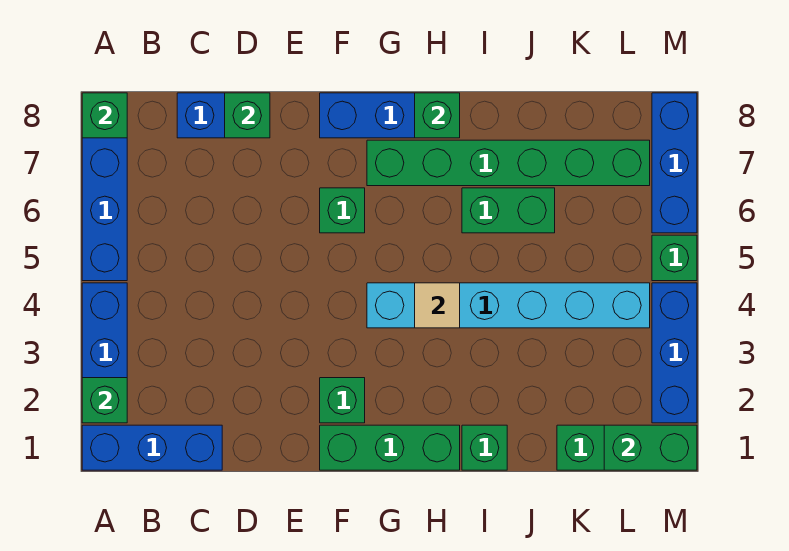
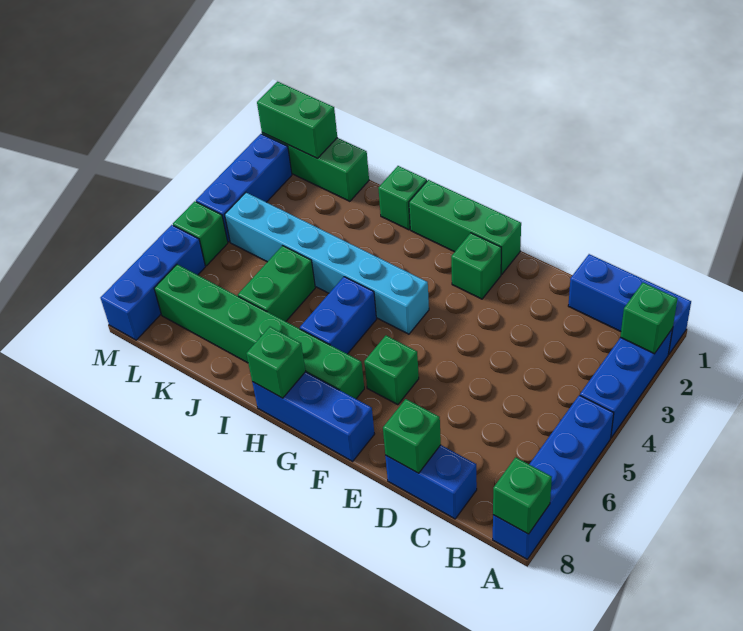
tan tile H4 level 2 -> none
none -> blue brick H5:H6 level 1
green brick I6:J6 level 1 -> green brick J5:J6 level 1

